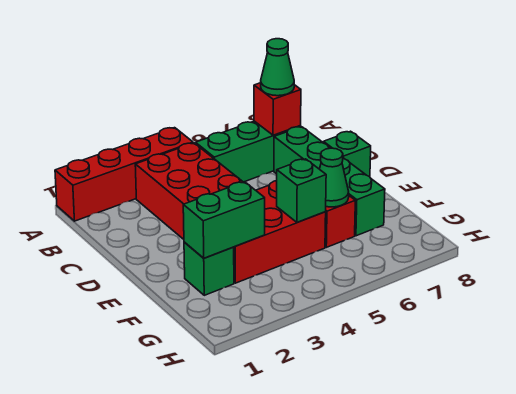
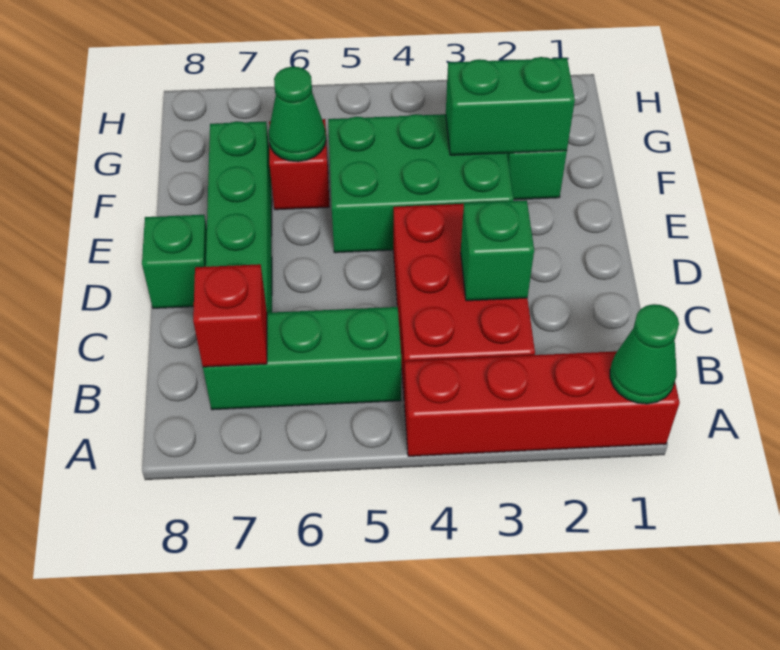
green cone B7 level 3 -> green cone A1 level 2
red brick E3:F5 level 1 -> green brick E3:F5 level 1
green brick F5 level 2 -> green brick C3 level 2

